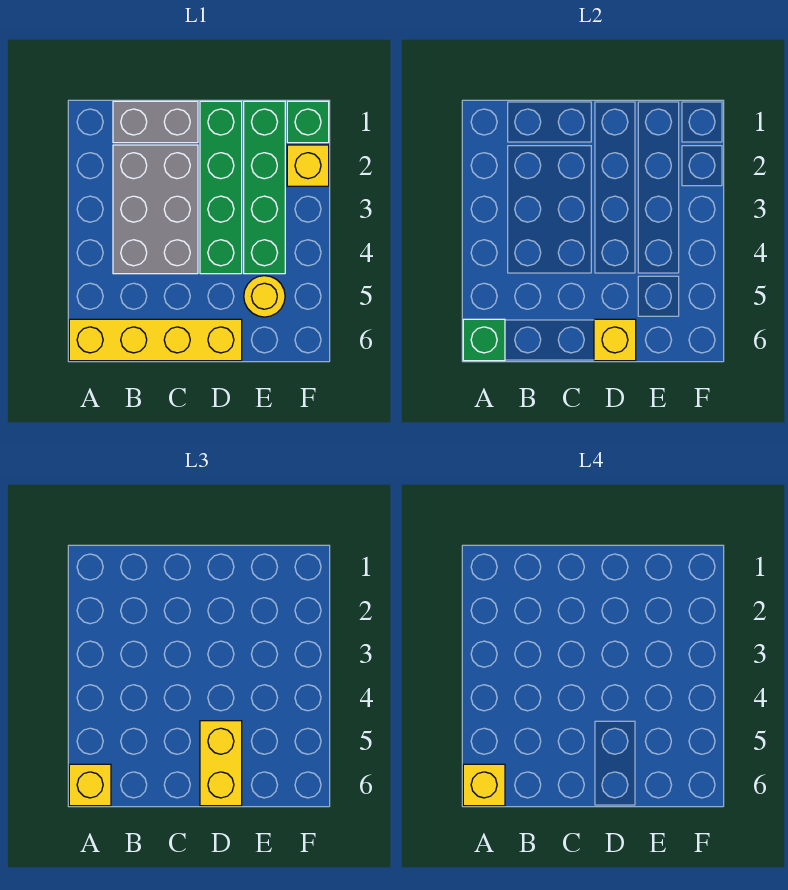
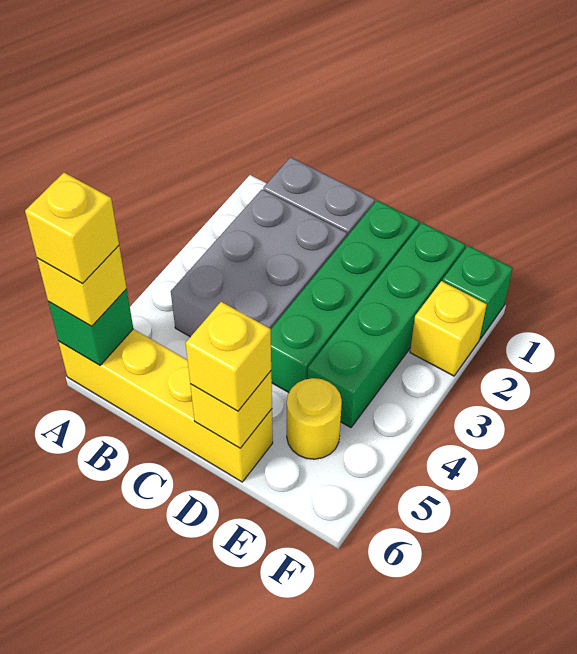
yellow brick D5:D6 level 3 -> yellow brick D6 level 3

